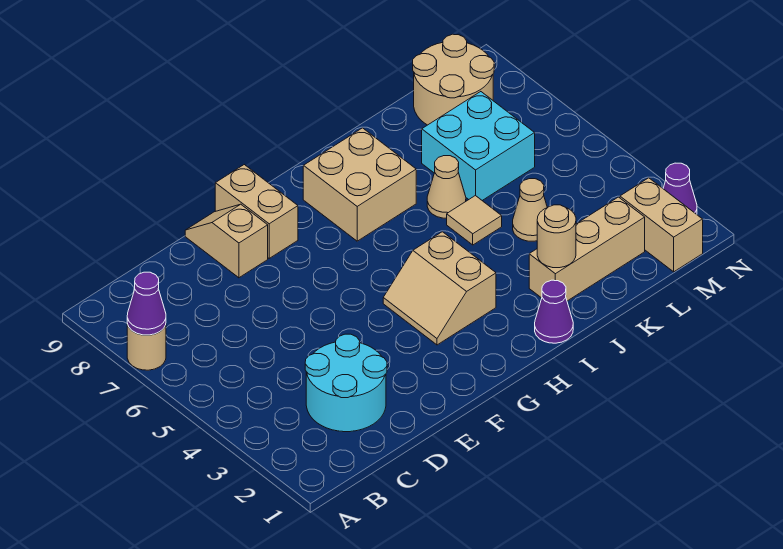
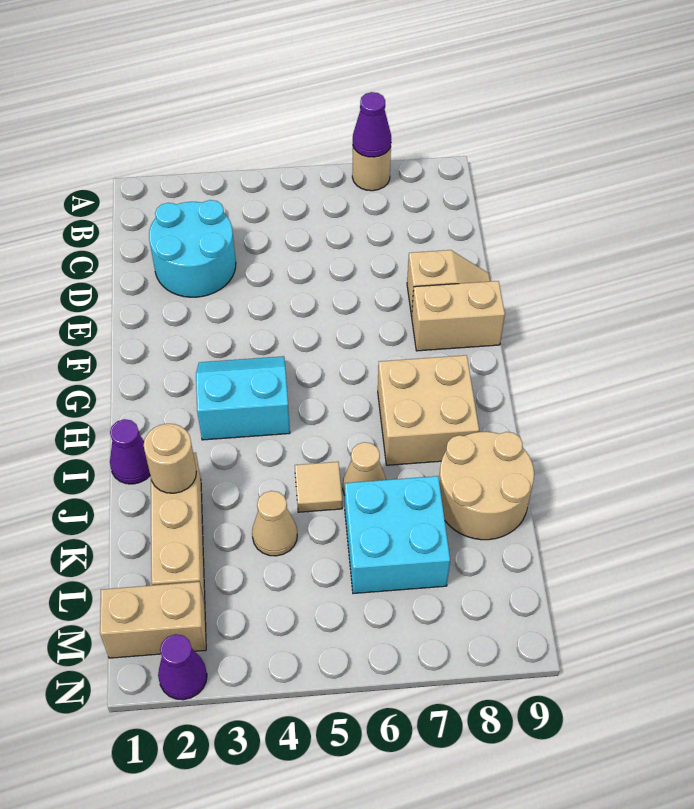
tan slope G3:H4 level 1 top H -> cyan slope G3:H4 level 1 top H
tan round brick L8:M9 level 1 -> tan round brick J8:K9 level 1

